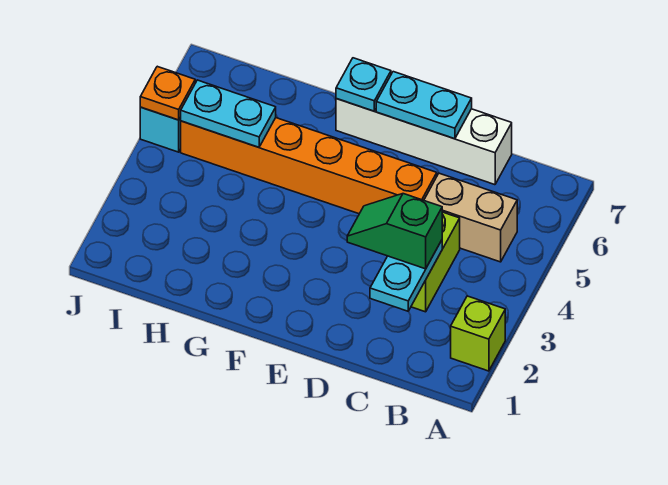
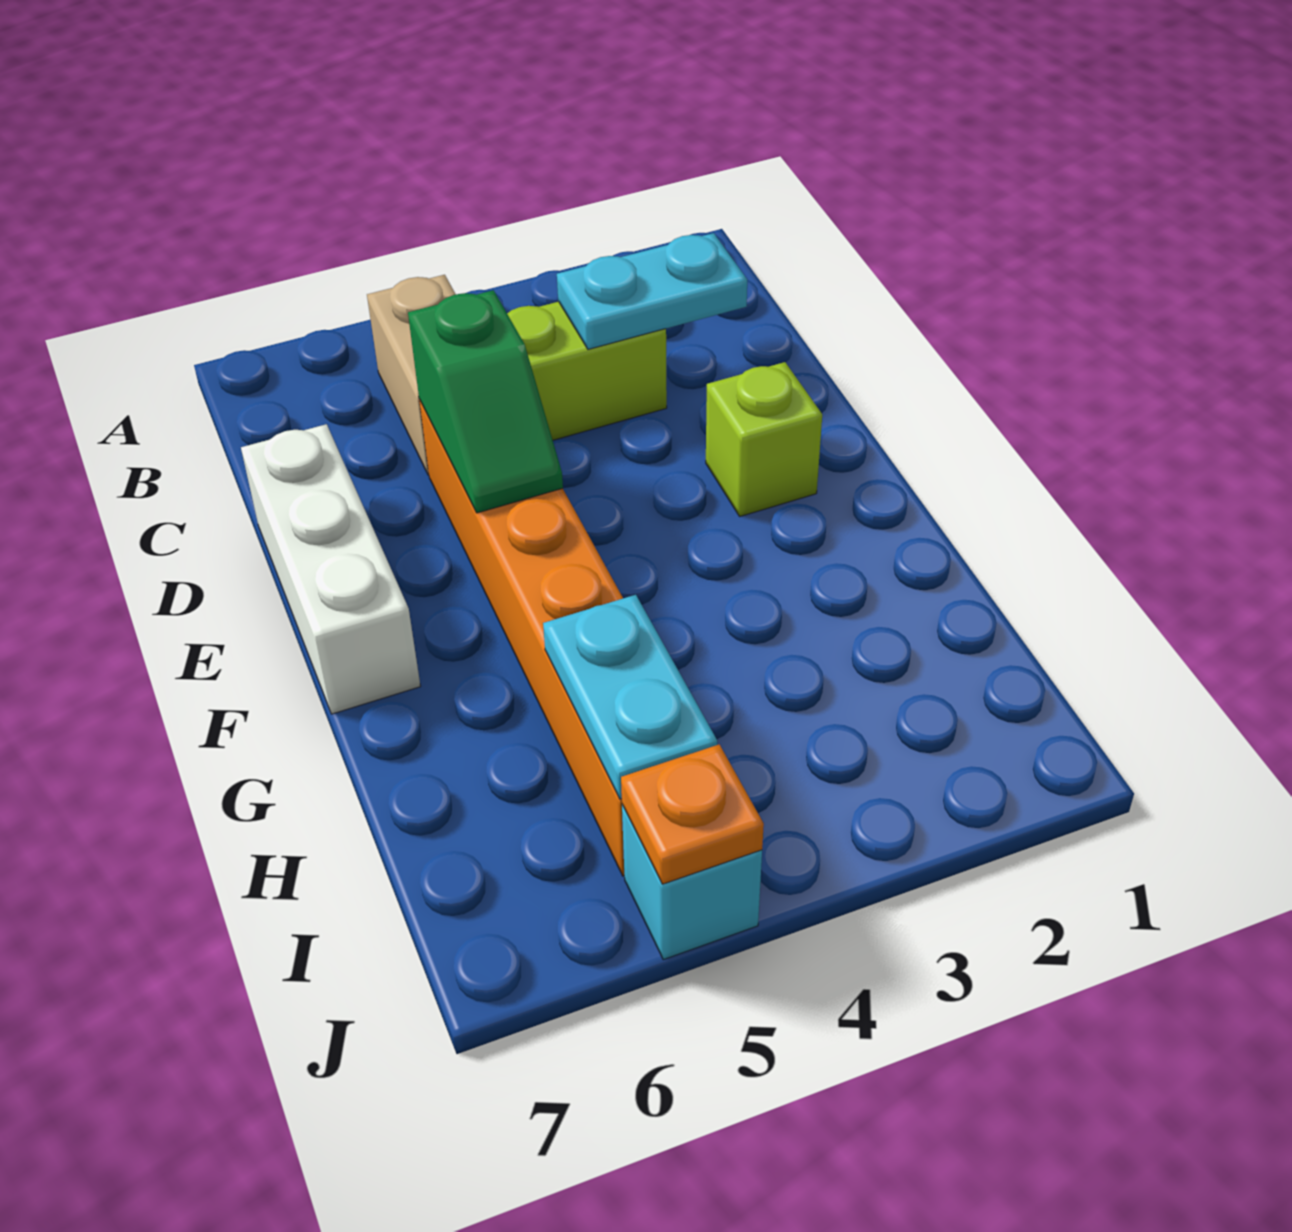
lime brick A2 level 1 -> lime brick E2 level 1
green slope C3:D3 level 3 top C -> green slope D5:E5 level 2 top D
white brick C7:F7 level 1 -> white brick D7:F7 level 1
cyan plate D7:E7 level 2 -> none
cyan plate F7 level 2 -> none

